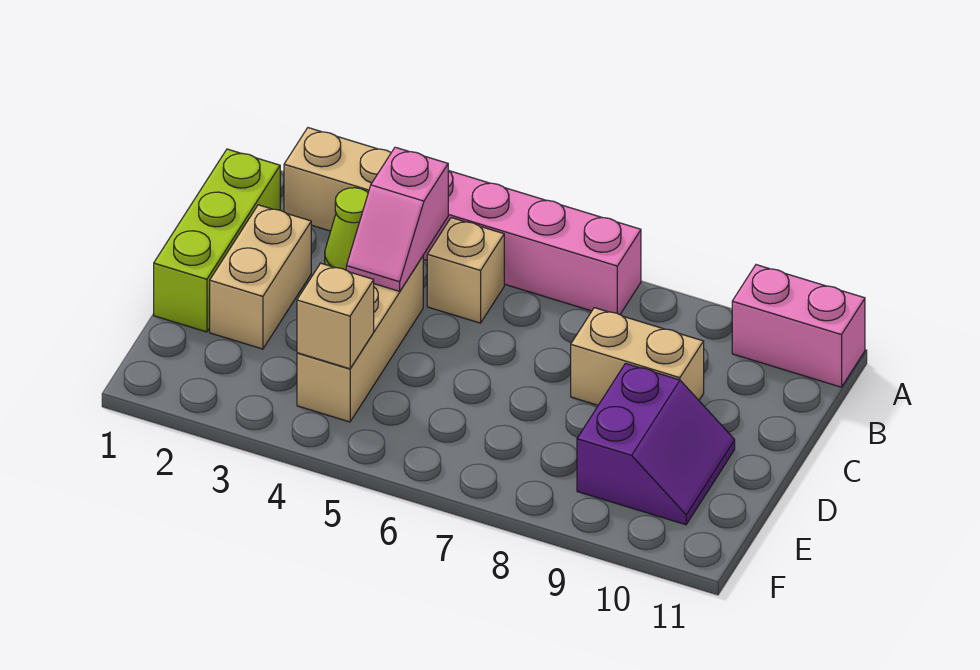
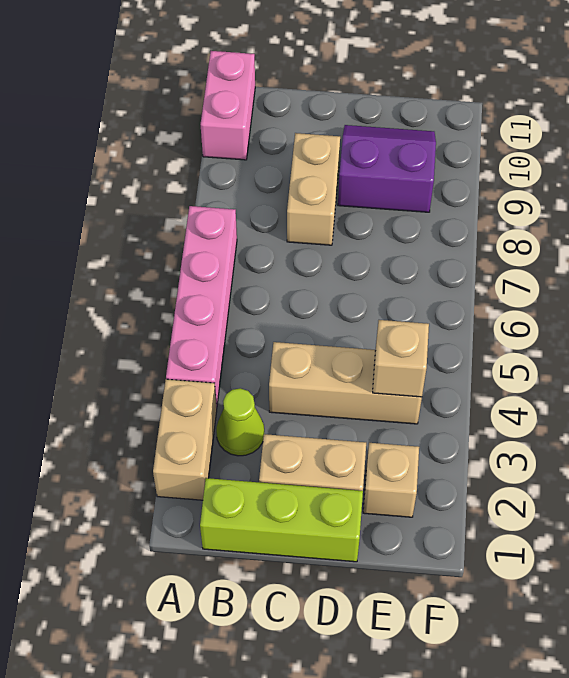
pink slope B4:C4 level 2 top B -> none
tan brick B5 level 1 -> tan brick E2 level 1

